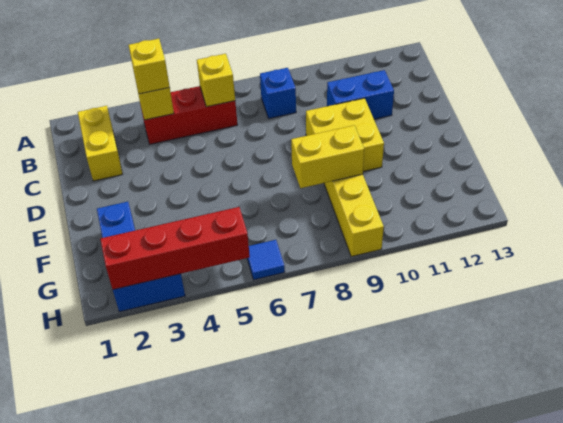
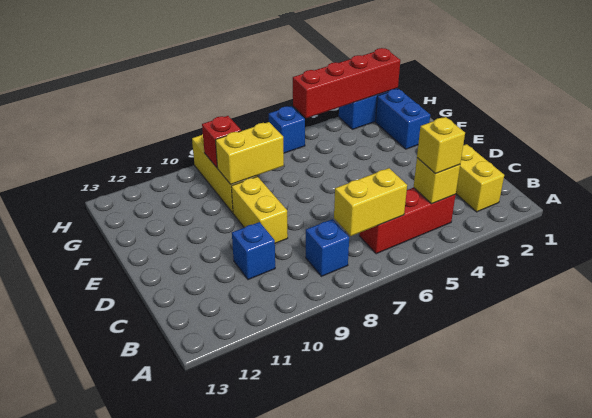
yellow brick B6 level 2 -> yellow brick B6:B7 level 2
blue brick C10:C11 level 1 -> blue brick C10 level 1
yellow brick D9:E10 level 1 -> yellow brick D9:E9 level 1
none -> red brick G9 level 2
blue tile H6 level 1 -> blue brick H6 level 1

